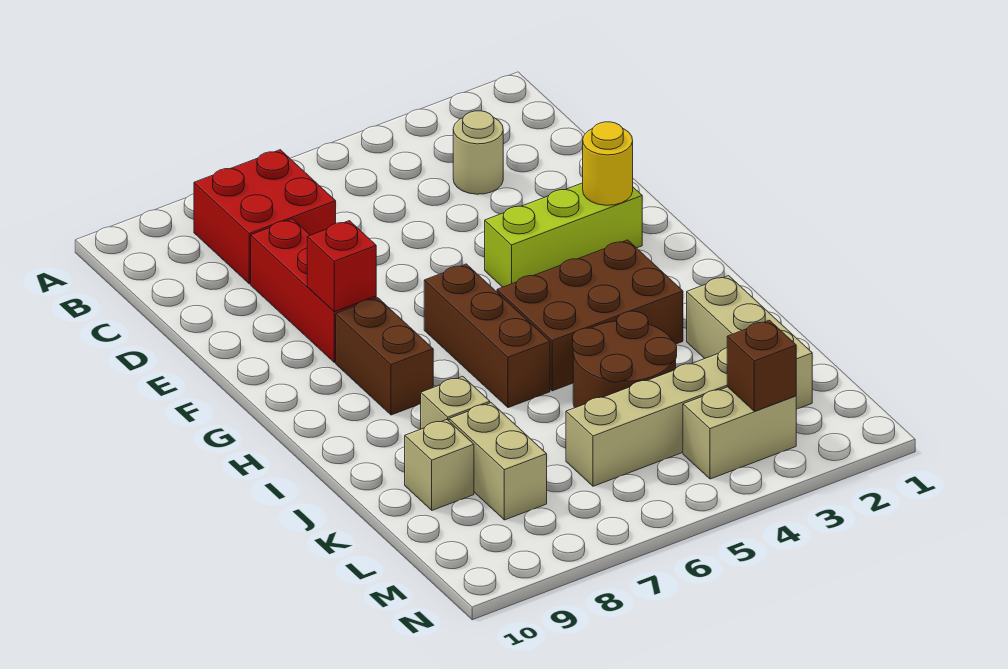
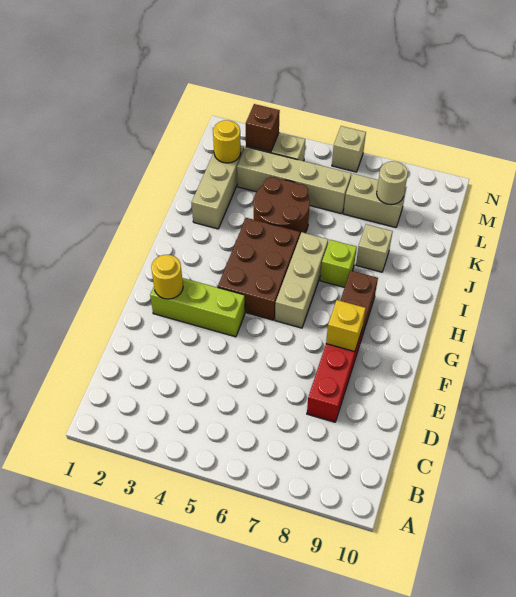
red brick B7:C8 level 1 -> none
tan round brick C3 level 1 -> tan round brick L8 level 2
red brick F8 level 2 -> yellow brick F8 level 2
brown brick G6:I6 level 1 -> tan brick G6:I6 level 1
brown brick H3:I5 level 1 -> brown brick G4:I5 level 1
none -> lime brick I7 level 1
tan brick K8:L8 level 1 -> tan brick L7:L8 level 1
tan brick K9 level 1 -> tan brick N6 level 1
none -> yellow round brick L2 level 2

